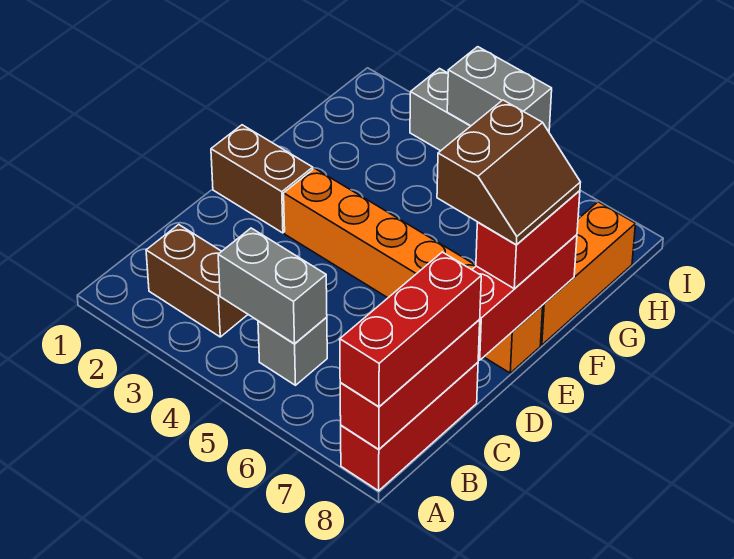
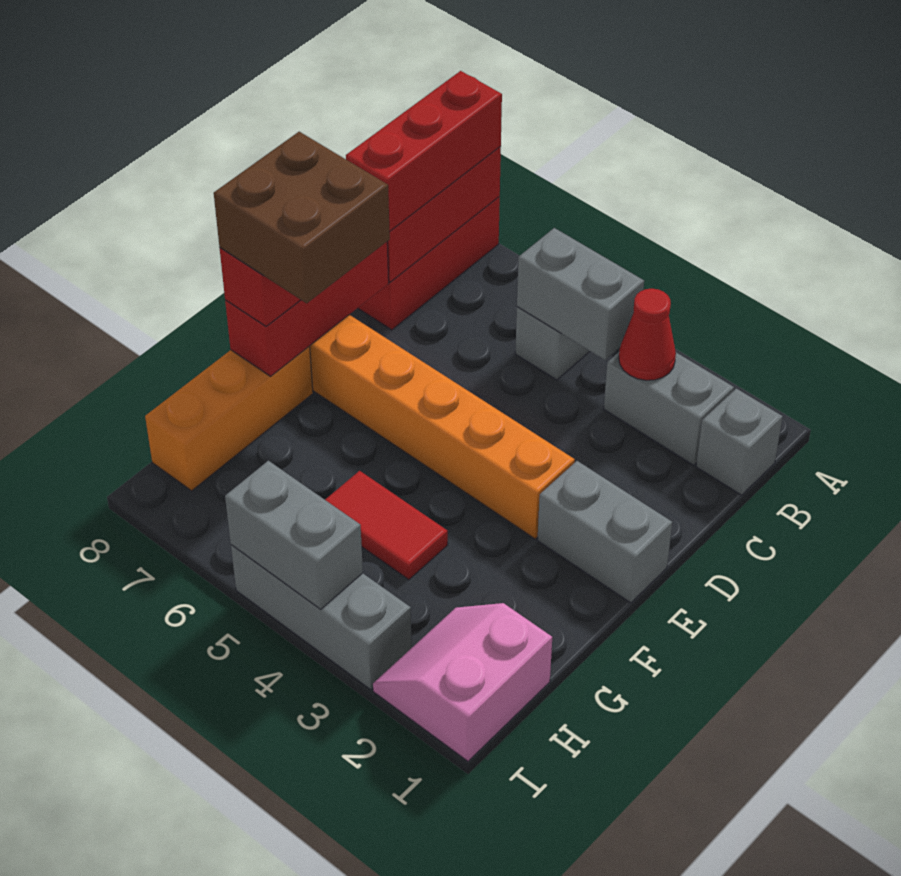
none -> grey brick B1 level 1
brown brick B2:B3 level 1 -> grey brick B2:B3 level 1
none -> red cone B3 level 2
brown brick E1:E2 level 1 -> grey brick E1:E2 level 1
brown slope E7:F8 level 4 top 7 -> brown brick E7:F8 level 4
none -> red tile G4:G5 level 1
none -> pink slope H1:I2 level 1 top 1

